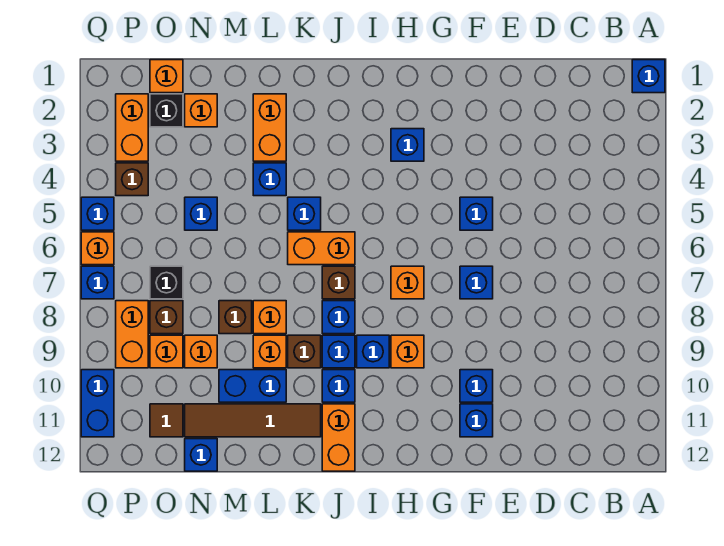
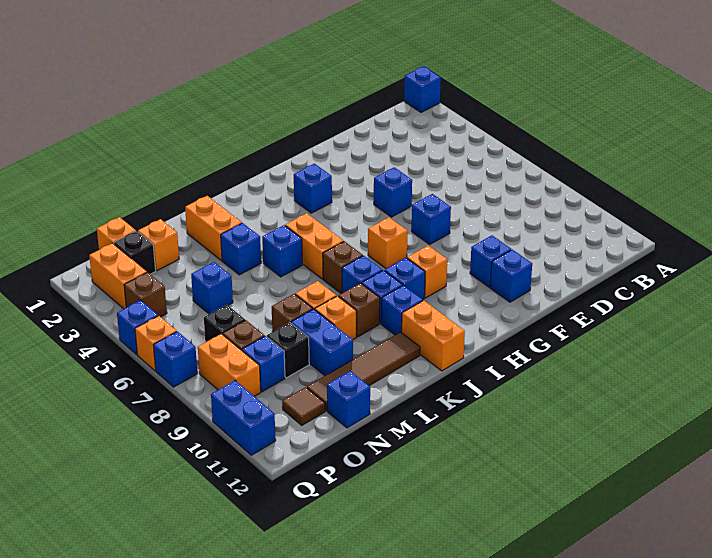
orange brick J6:K6 level 1 -> orange brick J5:J6 level 1
blue brick L10:M10 level 1 -> blue brick M9:M10 level 1
orange brick N9 level 1 -> black brick N9 level 1
orange brick O9 level 1 -> blue brick O9 level 1

